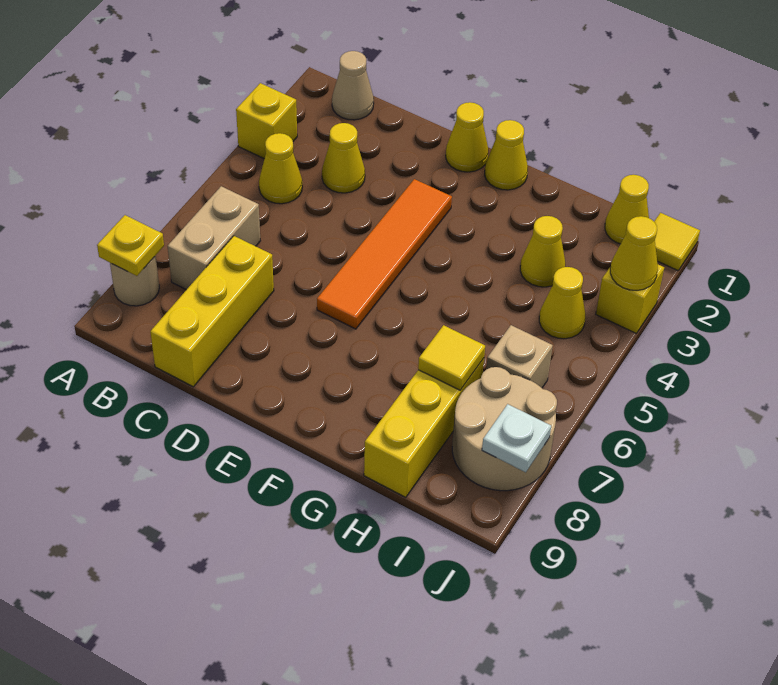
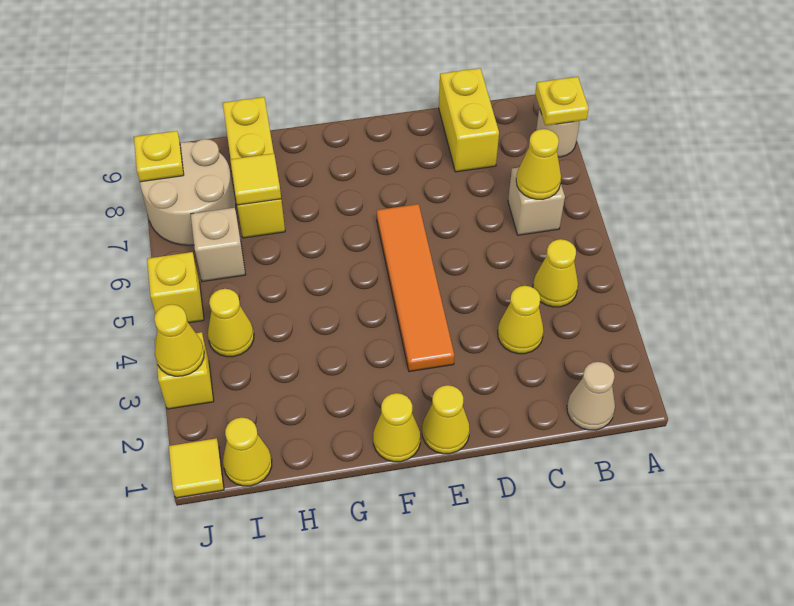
yellow brick A3 level 1 -> yellow brick J5 level 1
tan brick B6:B7 level 1 -> tan brick B6 level 1
yellow brick C7:C9 level 1 -> yellow brick C8:C9 level 1
yellow cone H3 level 1 -> yellow cone B6 level 2
white plate J8 level 2 -> yellow plate J8 level 2

